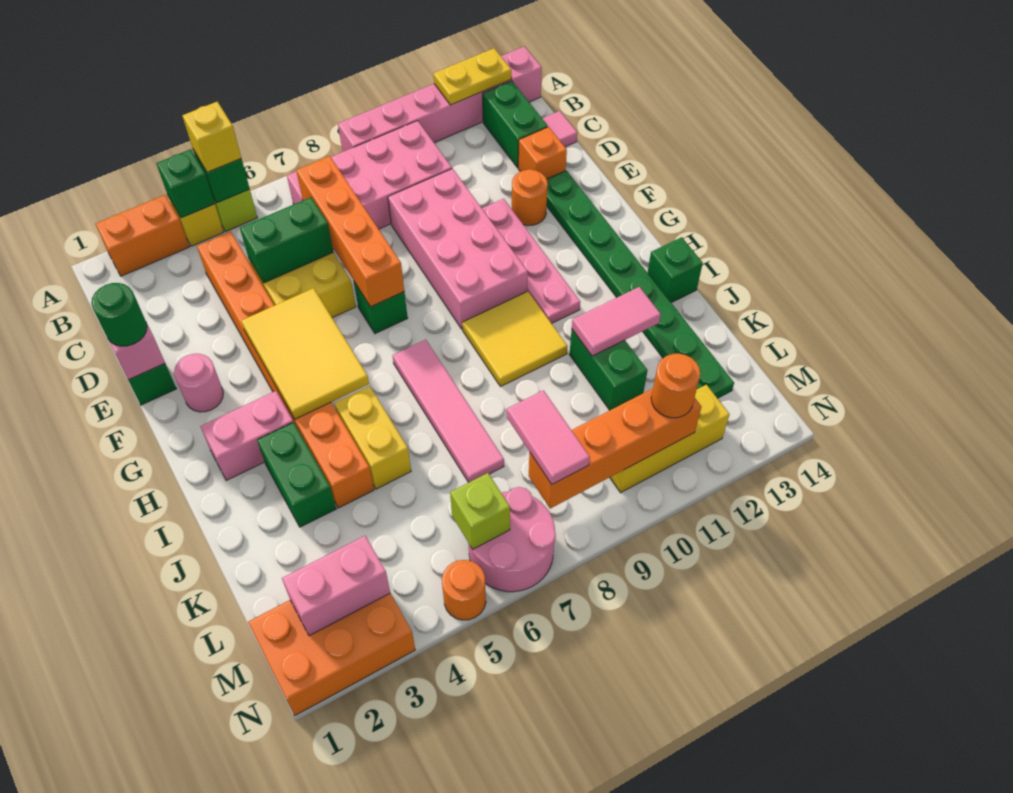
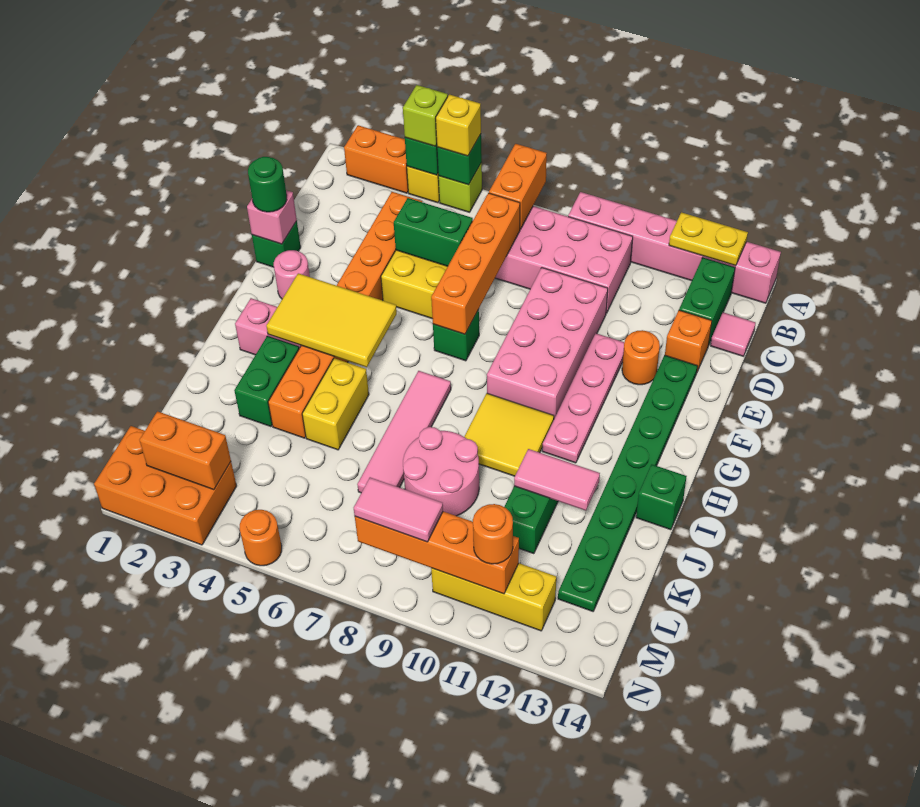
none -> orange brick A7:B7 level 2
yellow tile F4:H5 level 2 -> yellow tile G3:H5 level 2
pink tile L8:M8 level 3 -> pink tile M8:M9 level 3
pink brick M2:M3 level 2 -> orange brick M2:M3 level 2
pink round brick M6:N7 level 1 -> pink round brick J8:K9 level 1
lime brick M6 level 2 -> lime brick A4 level 3

